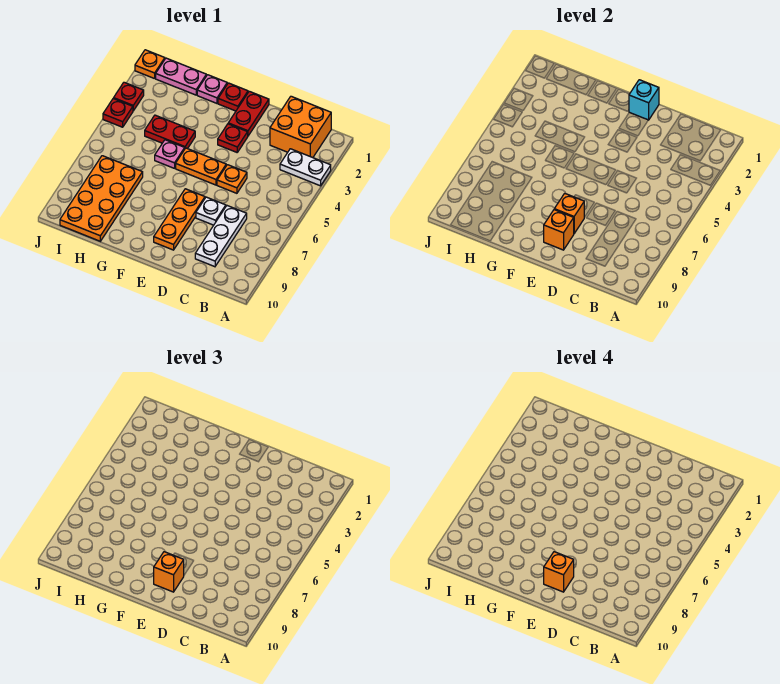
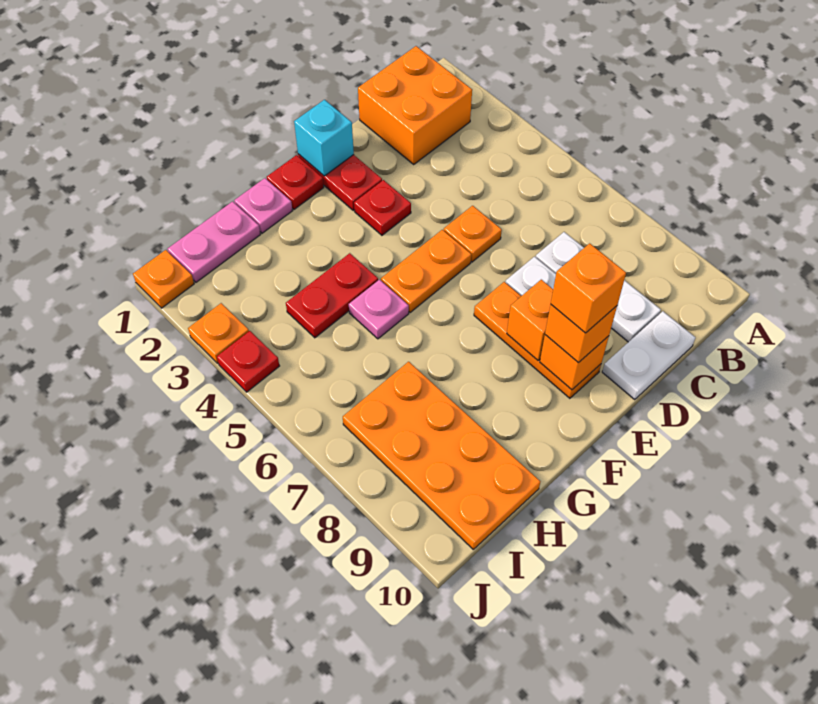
white plate A3:B3 level 1 -> white plate C10:D10 level 1
red plate J3 level 1 -> orange plate J3 level 1

